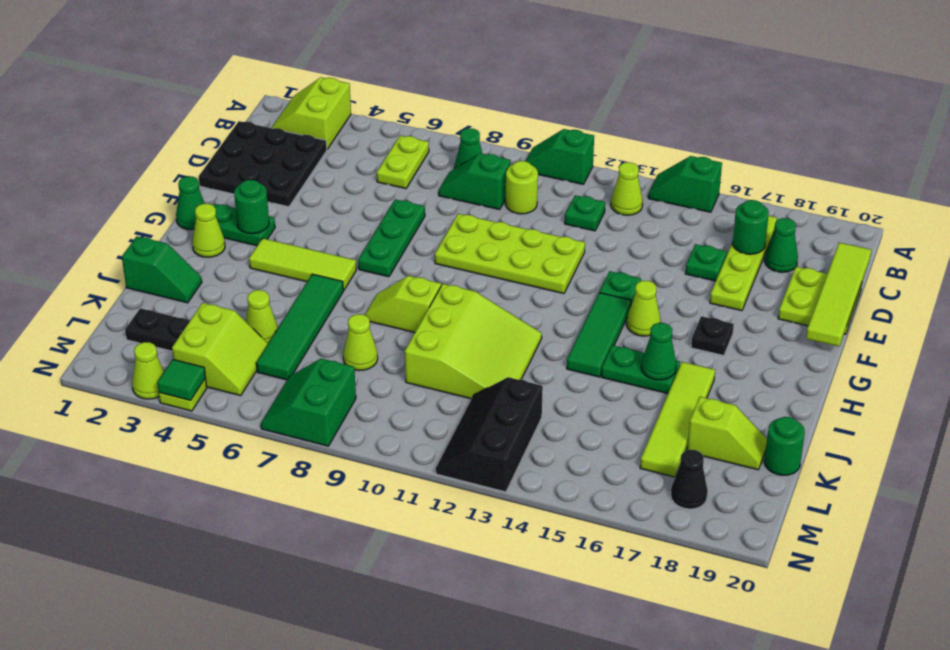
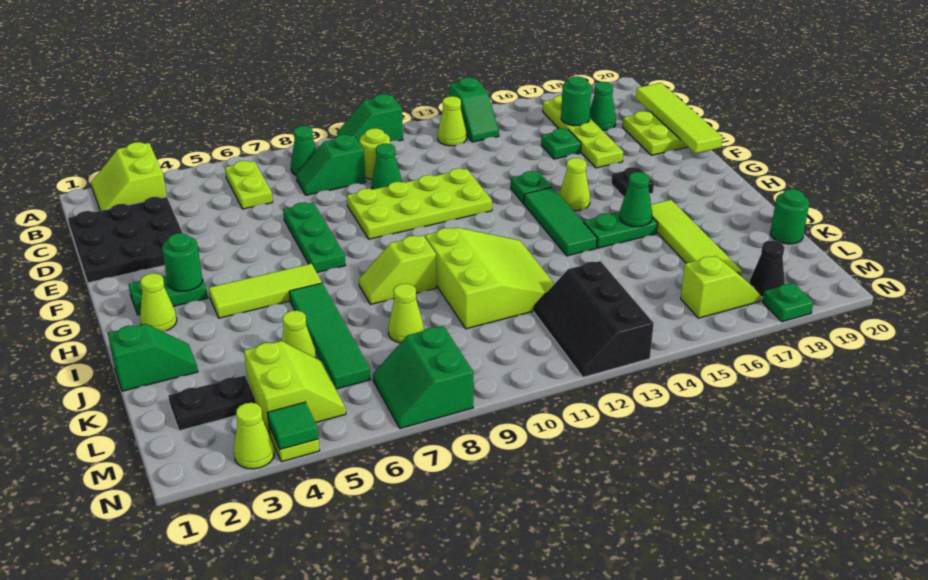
green slope A14:A15 level 1 top 15 -> green slope A14:B14 level 1 top A
green plate C12 level 1 -> green plate N18 level 1
green cone G1 level 1 -> green cone D10 level 1
lime slope K18:K19 level 1 top 18 -> lime slope M16:M17 level 1 top 16

